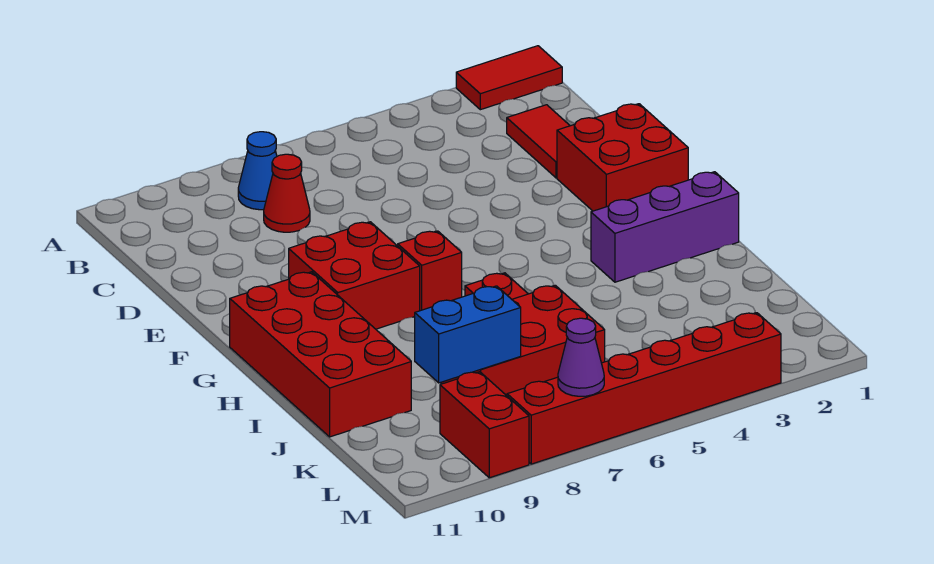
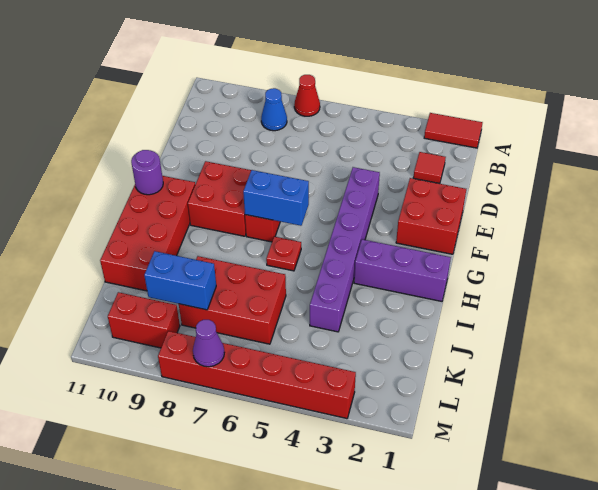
red tile C2:D2 level 1 -> red tile C2 level 1
red cone C8 level 1 -> red cone A7 level 1
none -> purple brick E4:J4 level 1
none -> blue brick G6:G7 level 2
none -> purple round brick G11 level 2
red brick L9:M9 level 1 -> red brick L9:L10 level 1

